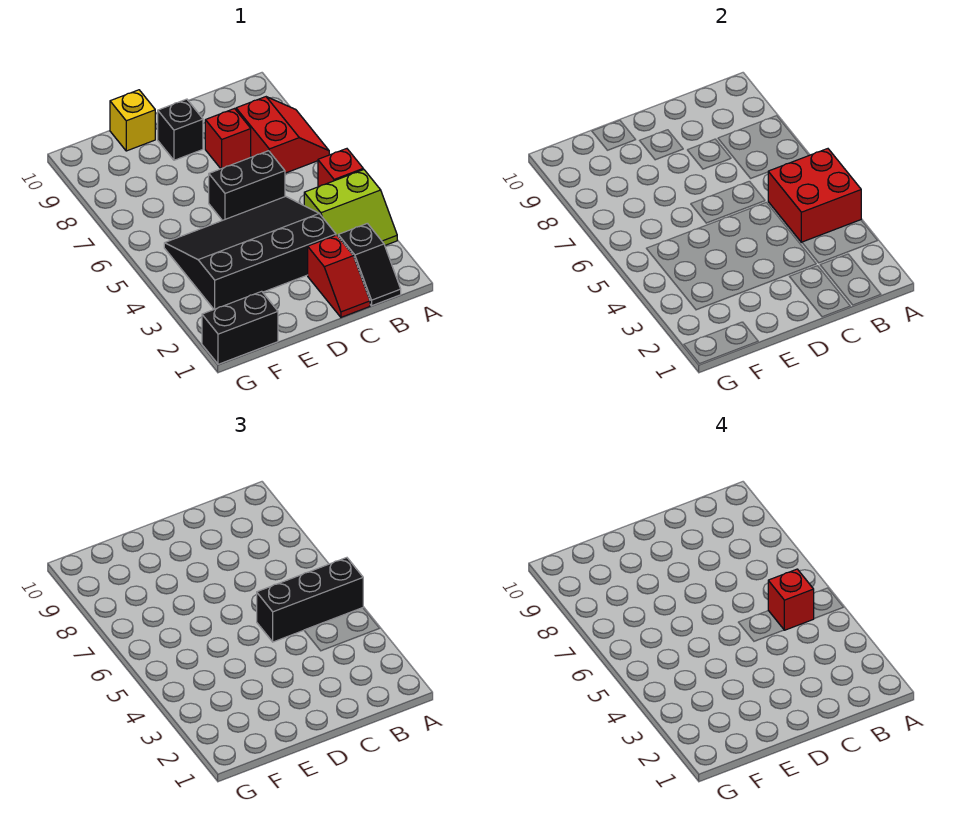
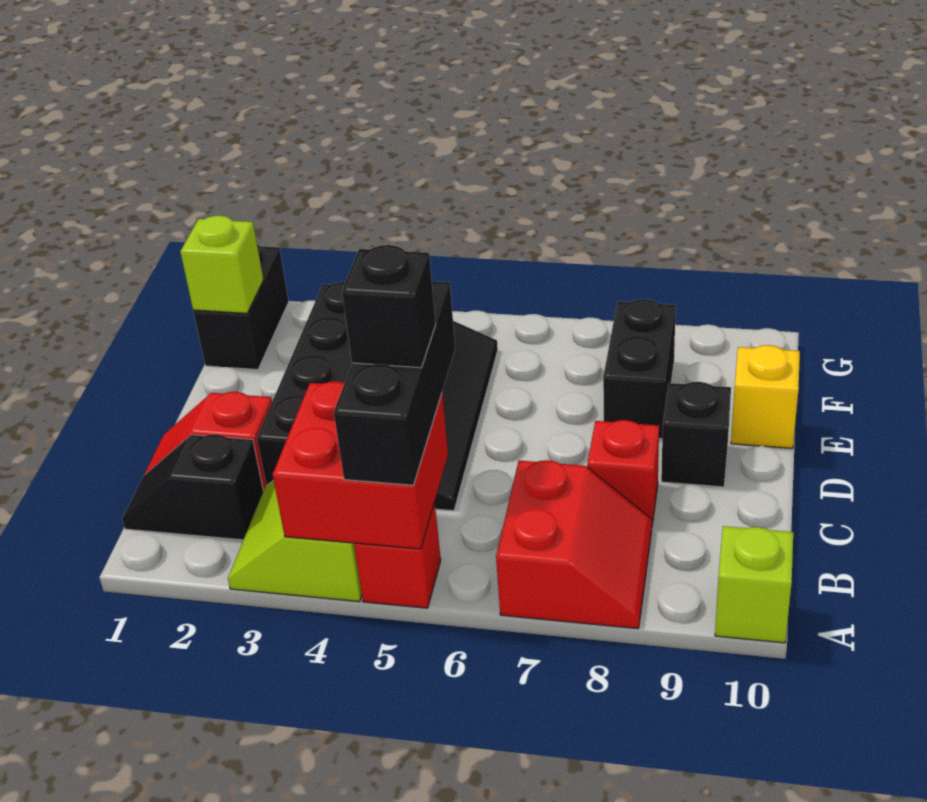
red slope A7:B8 level 1 top B -> red slope A7:B8 level 1 top 7
none -> lime brick A10 level 1
red brick B5 level 4 -> black brick B5 level 4
black brick C6:D6 level 1 -> black brick E8:F8 level 1
none -> lime brick F1 level 2

